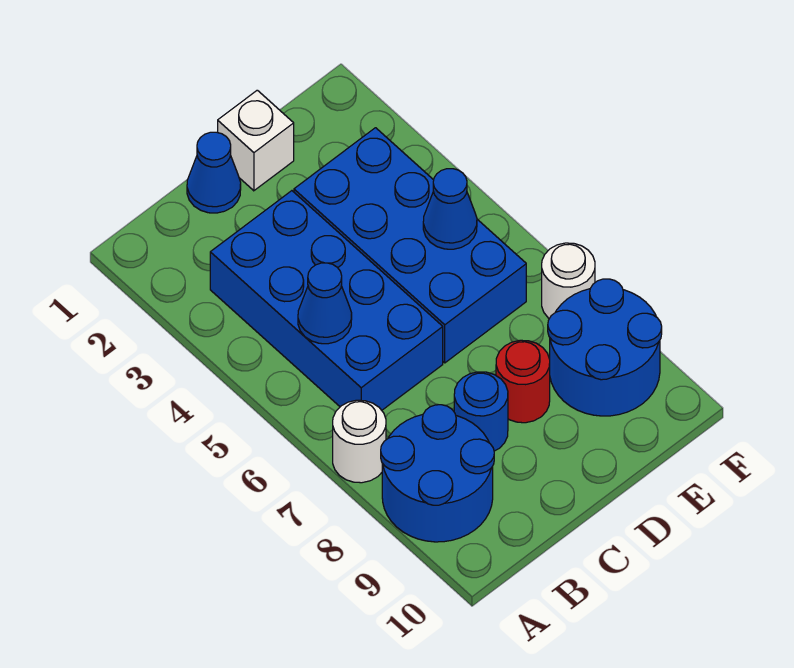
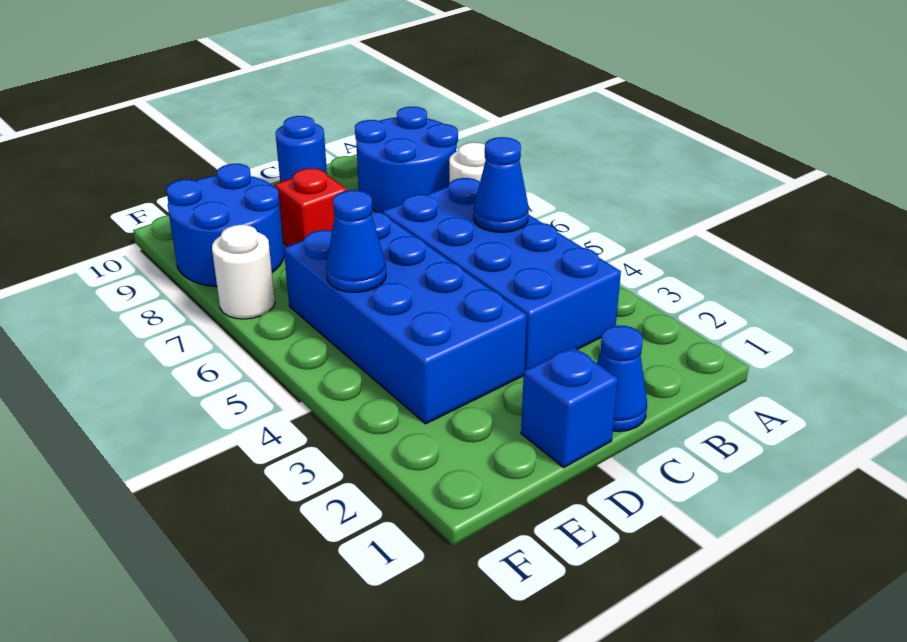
blue round brick C8 level 1 -> blue round brick C10 level 1
white brick D1 level 1 -> blue brick D1 level 1
red round brick D8 level 1 -> red brick D8 level 1

